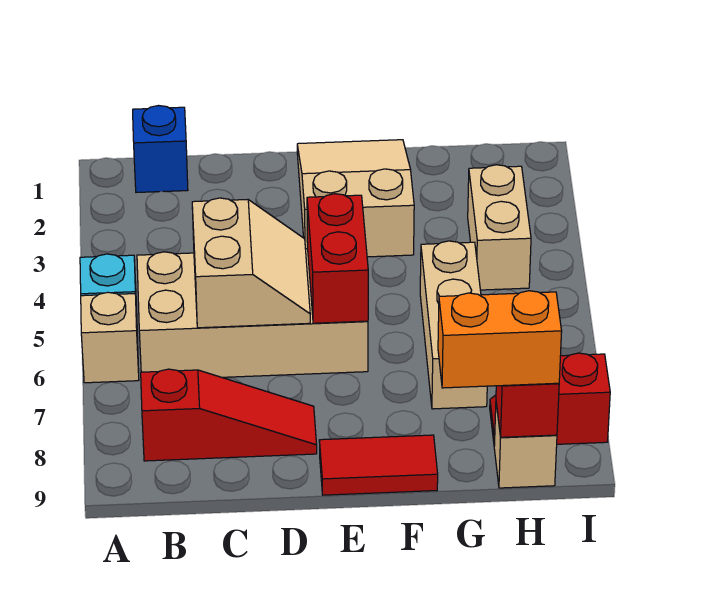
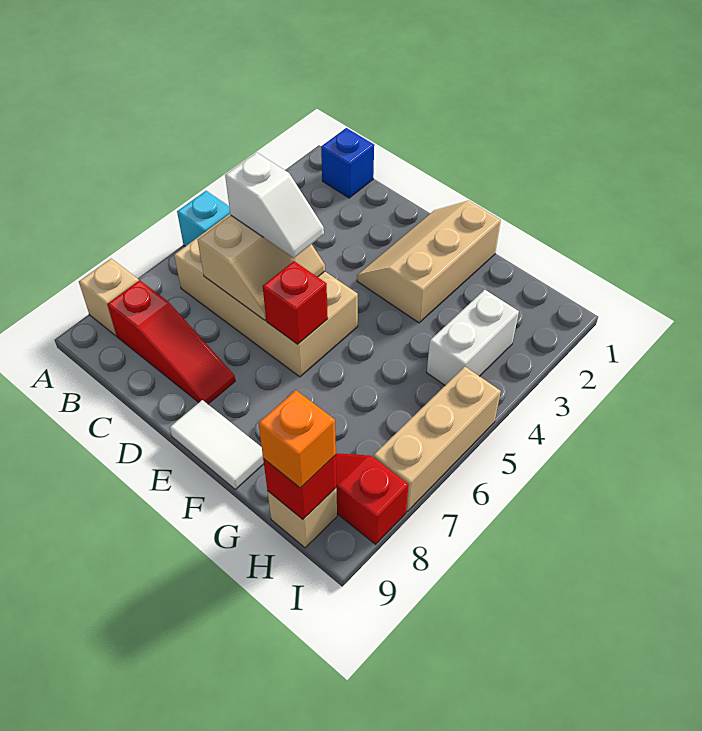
tan brick A6 level 1 -> tan brick A8 level 1
none -> white slope C5:D5 level 3 top C
tan slope E1:F3 level 1 top 3 -> tan slope E1:F3 level 1 top F
red brick E5:E6 level 2 -> red brick E6 level 2
red tile E9:F9 level 1 -> white tile E9:F9 level 1
tan brick G5:G7 level 1 -> tan brick I5:I7 level 1
orange brick G9:H9 level 3 -> orange brick H9 level 3
tan brick H3:H4 level 1 -> white brick H3:H4 level 1

